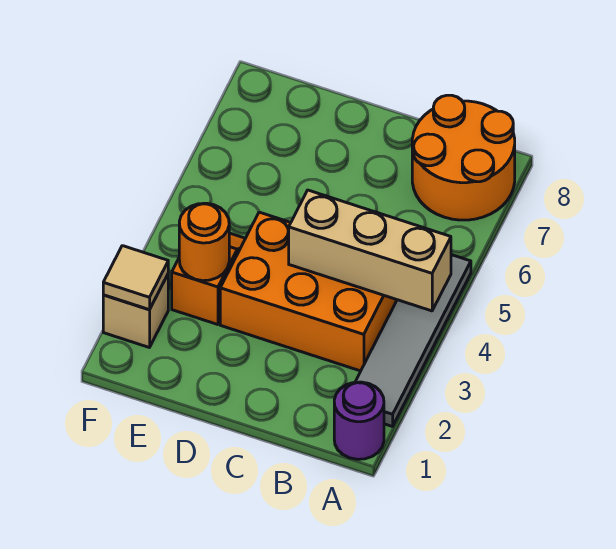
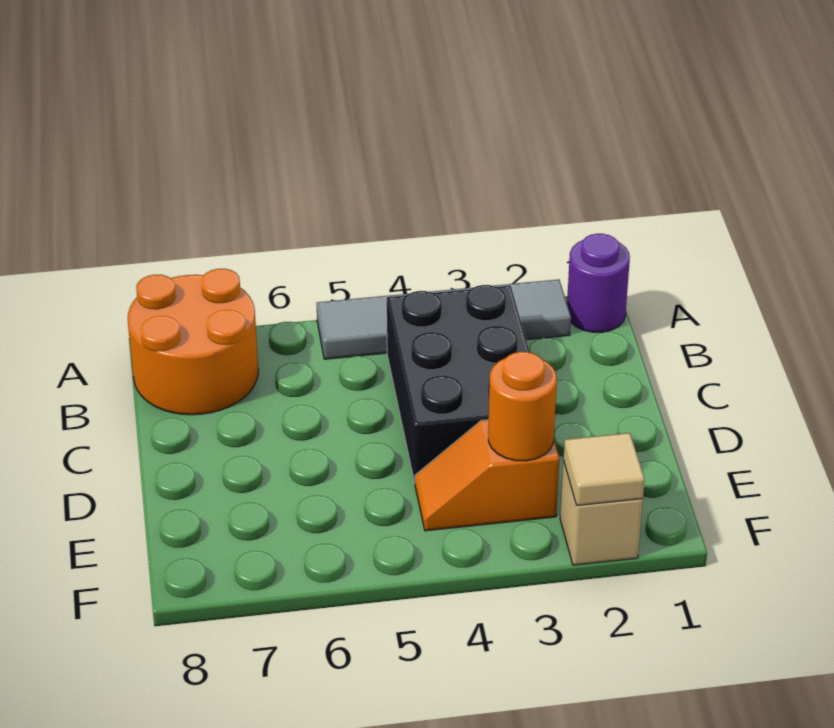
tan brick A4:C4 level 2 -> none
orange brick B3:D4 level 1 -> black brick B3:D4 level 1

